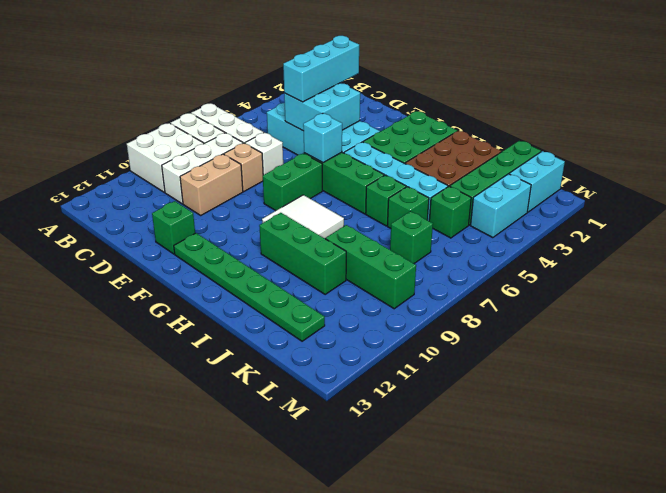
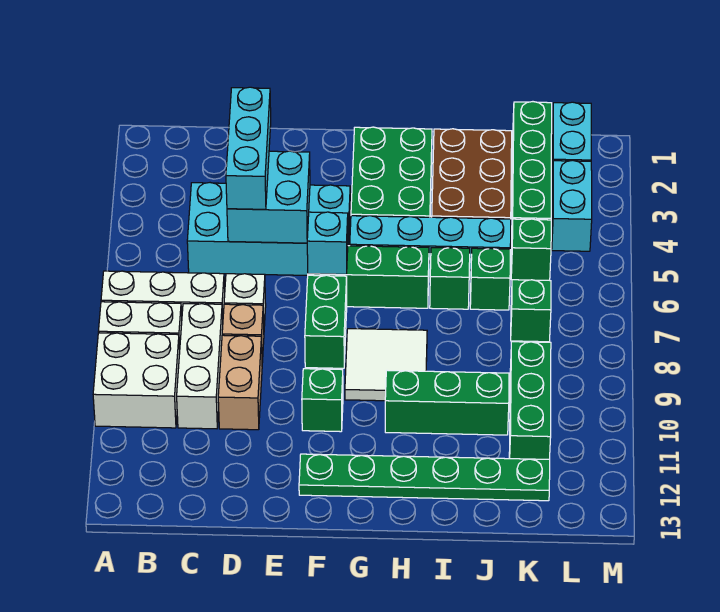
green brick E12 level 1 -> green brick F10 level 1
green brick J9:L9 level 1 -> green brick K9:K11 level 1

